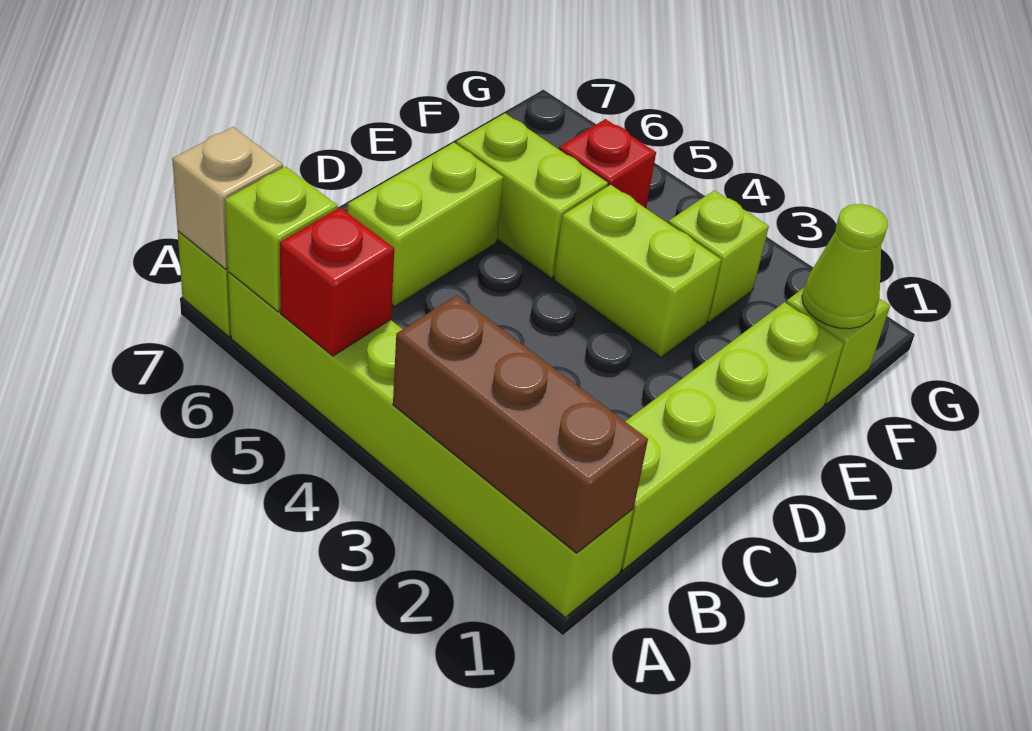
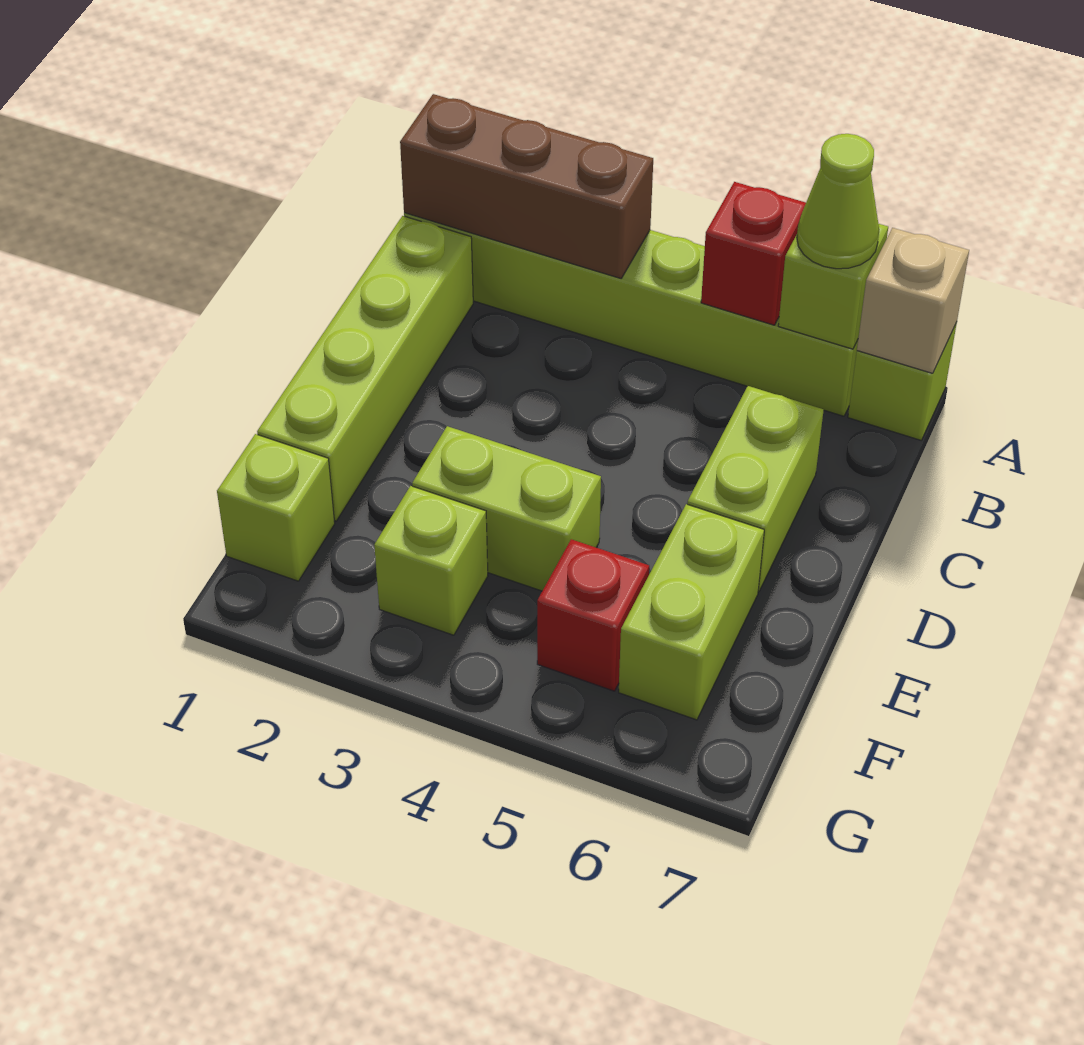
lime brick E5:E6 level 1 -> lime brick E6:F6 level 1
lime cone F1 level 2 -> lime cone A6 level 3

